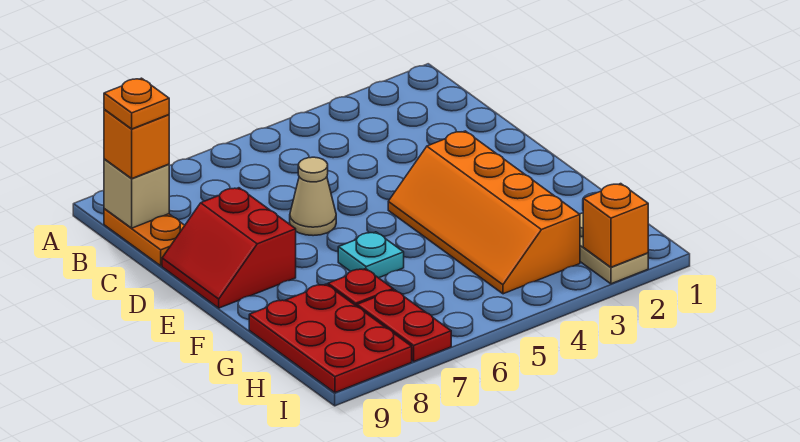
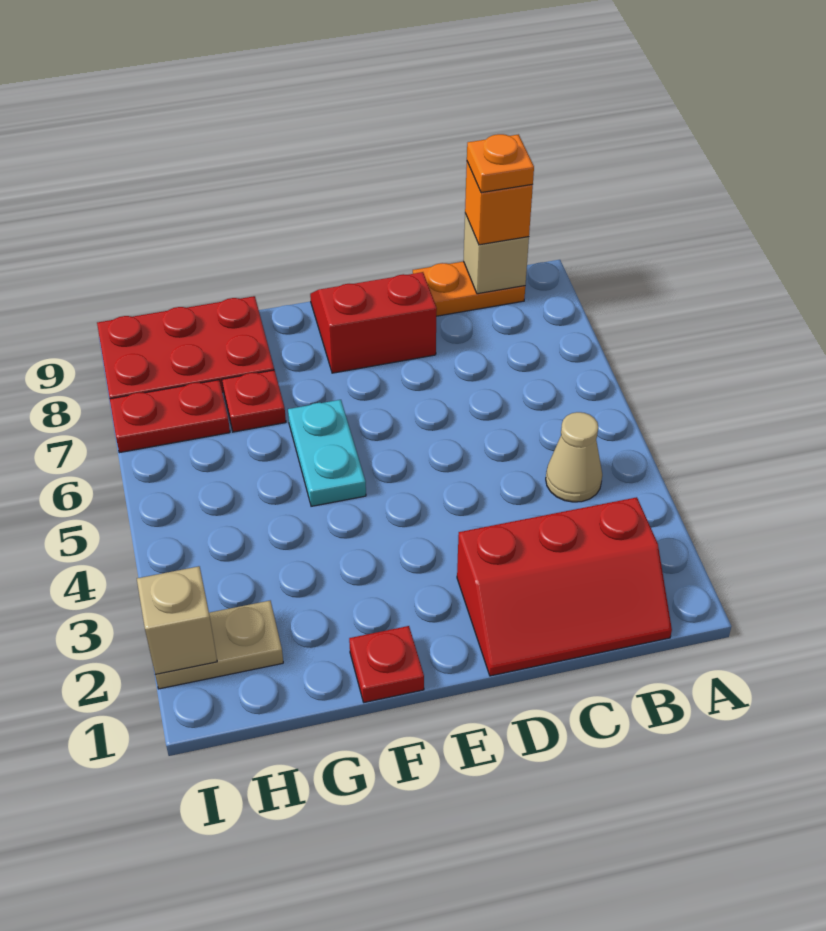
none -> red slope B1:D2 level 1 top 2
tan cone D6 level 1 -> tan cone B4 level 1
orange slope E3:H4 level 1 top 3 -> none
none -> red plate F1 level 1
cyan plate F6 level 1 -> cyan plate F5:F6 level 1
orange brick I2 level 2 -> tan brick I2 level 2

